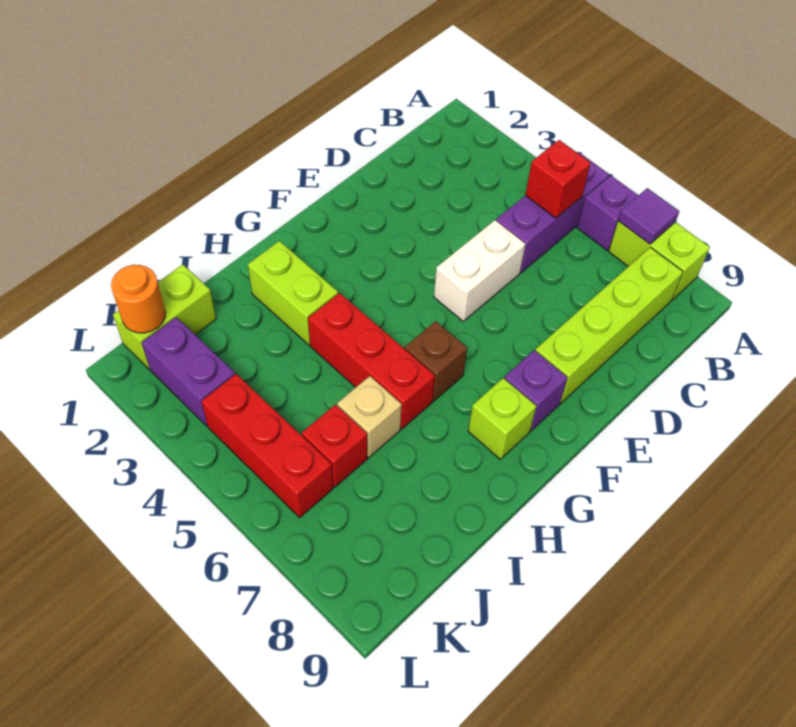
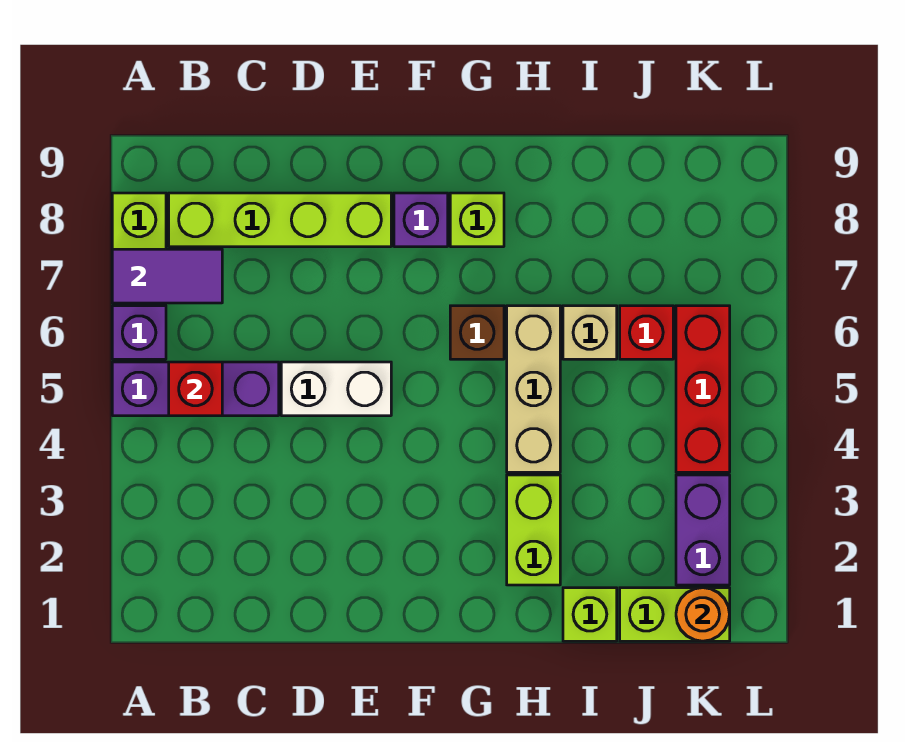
purple tile A7 level 2 -> purple tile A7:B7 level 2
red brick H4:H6 level 1 -> tan brick H4:H6 level 1
none -> lime brick I1 level 1

